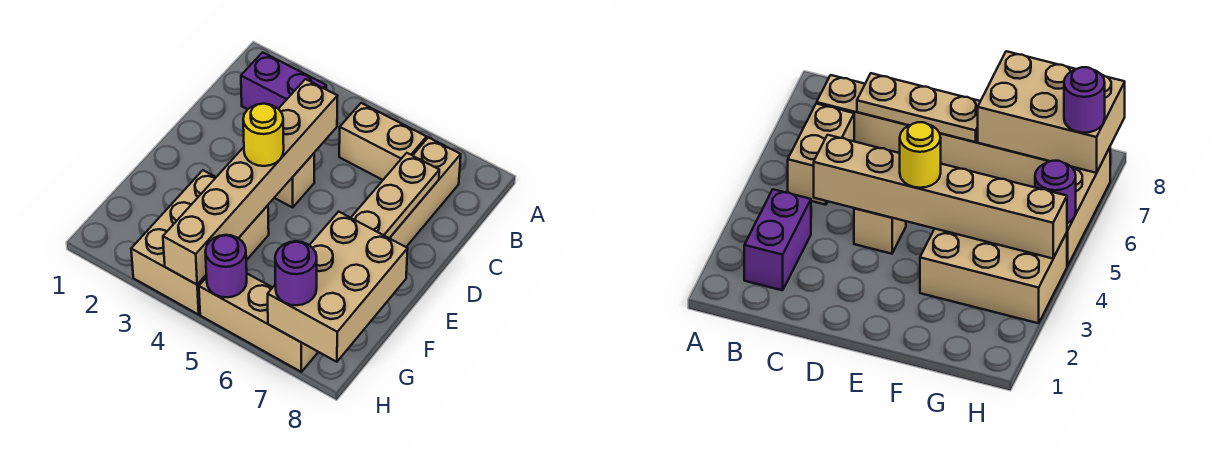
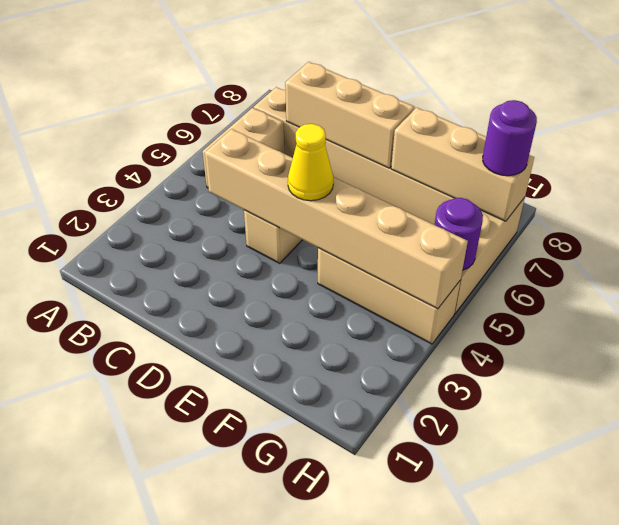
purple brick B2:B3 level 1 -> none
tan plate C7:E7 level 2 -> tan brick C7:E7 level 2
yellow round brick E4 level 3 -> yellow cone E4 level 3
tan brick F3:H4 level 1 -> tan brick F4:H4 level 1
tan brick F7:H8 level 2 -> tan brick F7:H7 level 2

